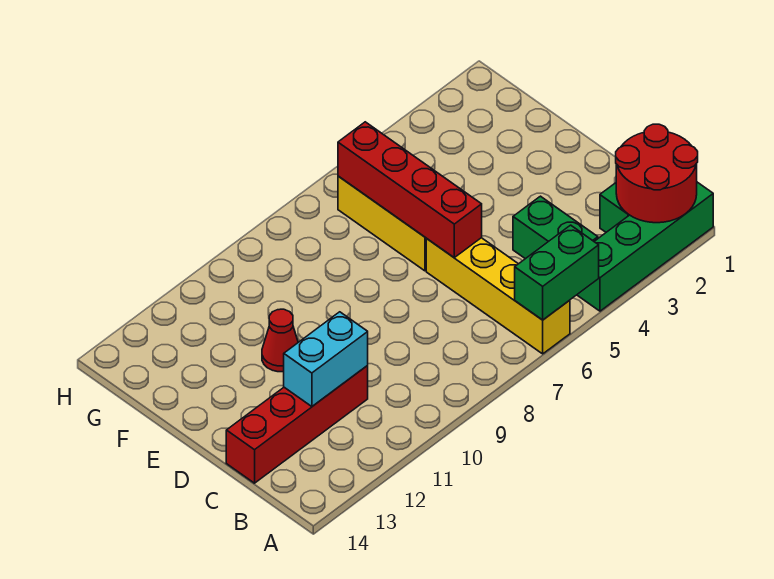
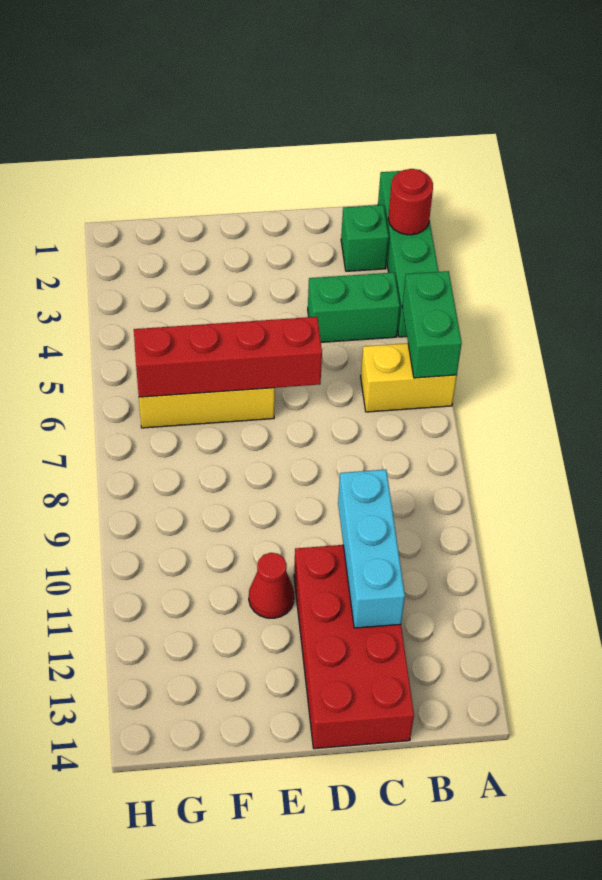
red round brick A1:B2 level 2 -> red round brick A2 level 2
yellow brick A6:D6 level 1 -> yellow brick A6:B6 level 1
red brick C11:C14 level 1 -> red brick C11:D14 level 1
cyan brick C11:C12 level 2 -> cyan brick C10:C12 level 2

